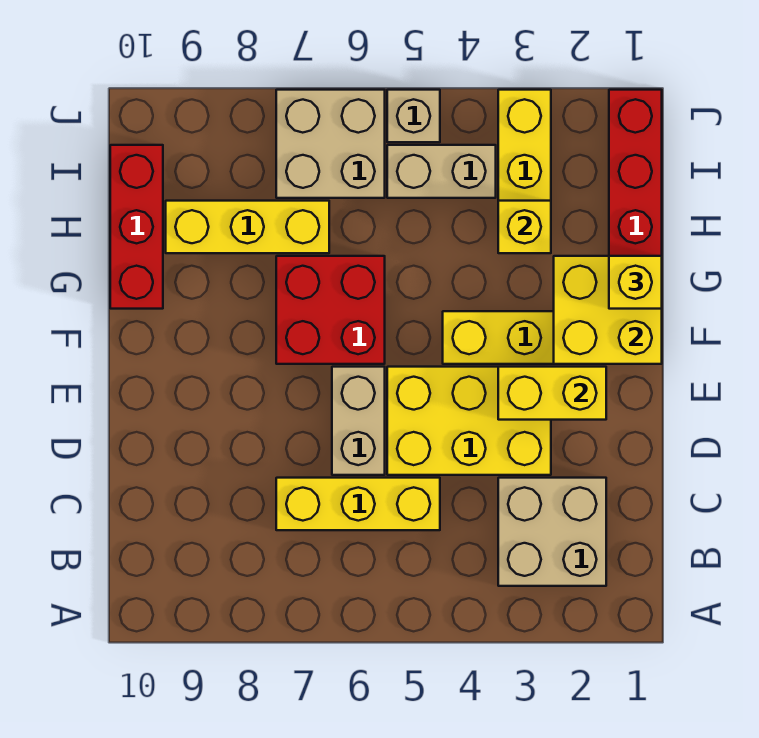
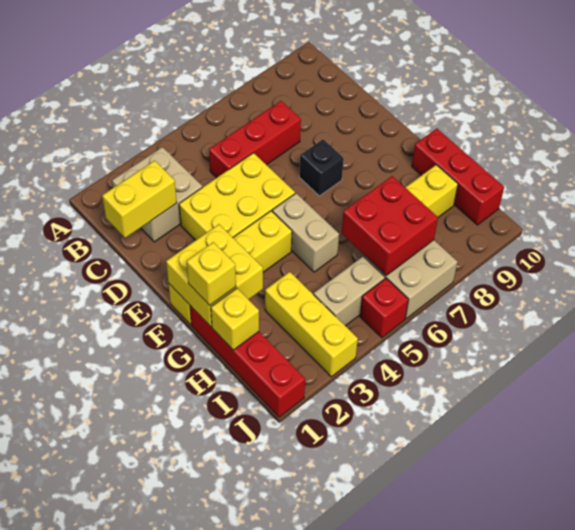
yellow brick C5:C7 level 1 -> red brick C5:C7 level 1
tan brick D6:E6 level 1 -> tan brick F5:G5 level 1
yellow brick E2:E3 level 2 -> yellow brick C1:C2 level 2
none -> black brick E7 level 1
red brick F6:G7 level 1 -> red brick H6:I7 level 2
yellow brick H3 level 2 -> yellow brick H1 level 2
tan brick J5 level 1 -> red brick J5 level 1

